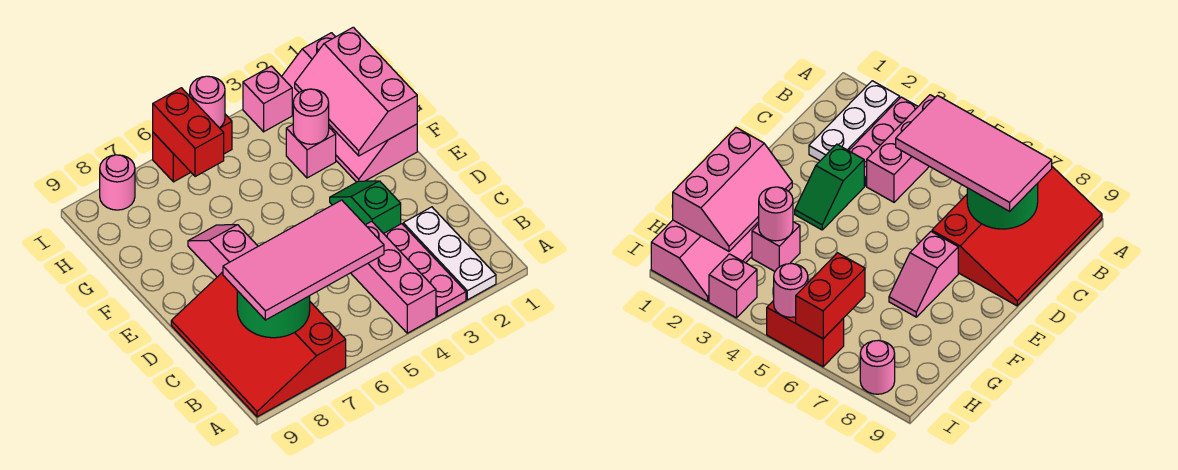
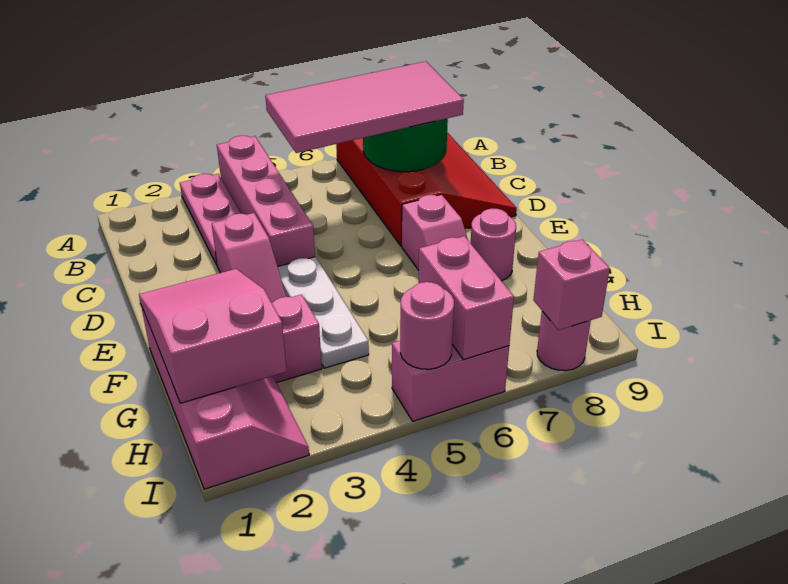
white plate A2:C2 level 1 -> white plate E4:G4 level 1
pink brick A4:C4 level 1 -> pink brick A4:D4 level 1
green slope D3:E3 level 1 top D -> pink slope D3:E3 level 1 top D
pink slope F1:H2 level 2 top 1 -> pink slope F1:H2 level 2 top H
pink round brick G3 level 2 -> pink round brick F8 level 1
red brick H6:I6 level 2 -> pink brick H6:I6 level 2
pink brick I3 level 1 -> pink brick I8 level 2
red brick I5:I6 level 1 -> pink brick I5:I6 level 1

